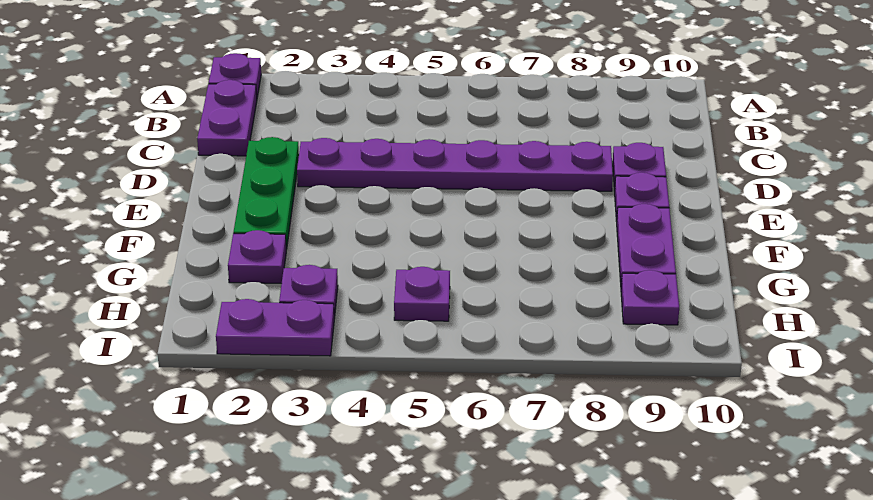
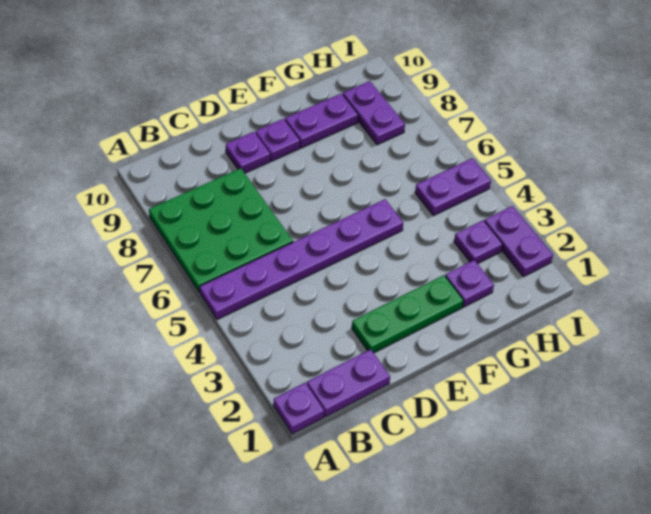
none -> green plate A6:C8 level 1
purple plate D3:D8 level 1 -> purple plate A5:F5 level 1
purple plate H5 level 1 -> purple plate H5:I5 level 1
purple plate H9 level 1 -> purple plate H8:H9 level 1

